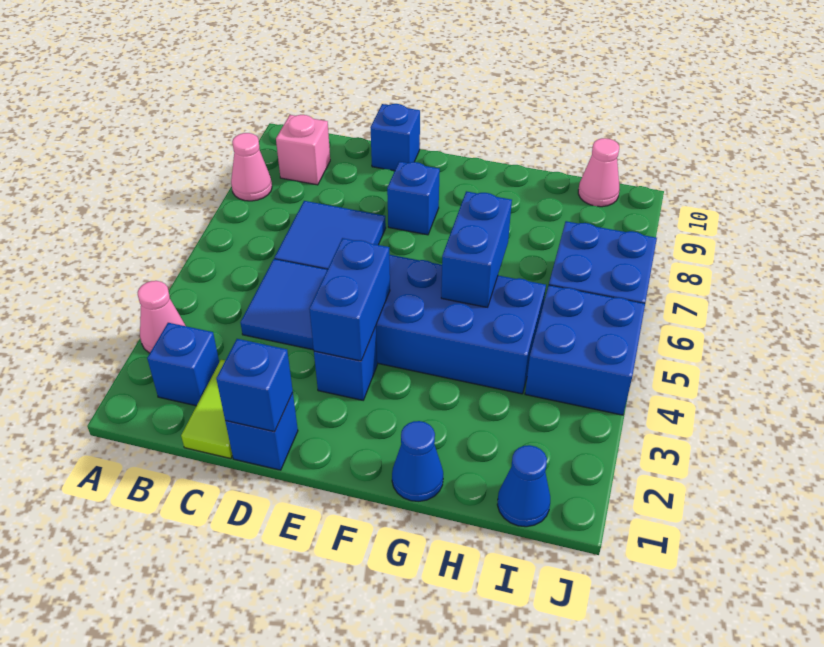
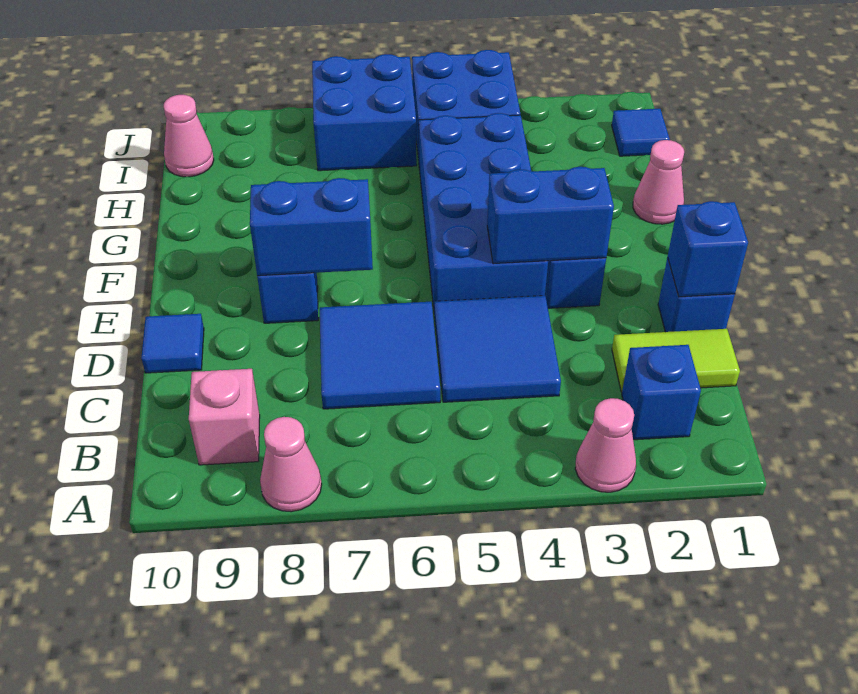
blue brick D10 level 1 -> blue tile D10 level 1
blue cone G1 level 1 -> pink cone G1 level 1
blue brick G5:G6 level 2 -> blue brick E7:E8 level 2
blue cone I1 level 1 -> blue tile I1 level 1

